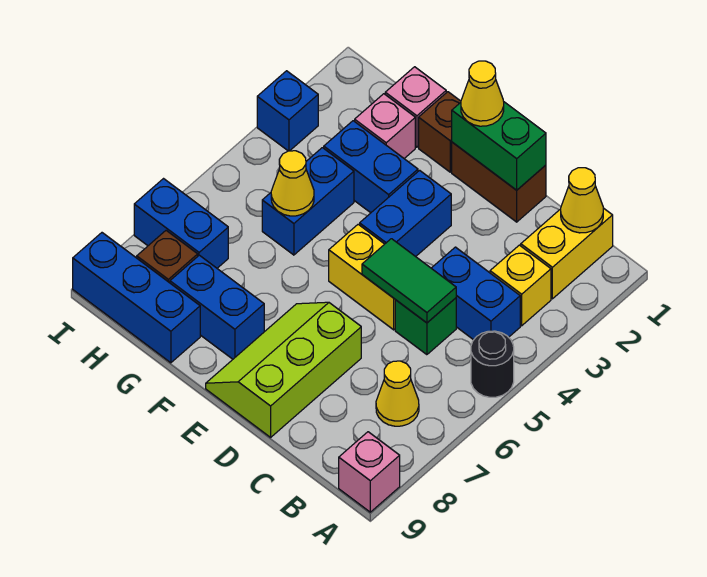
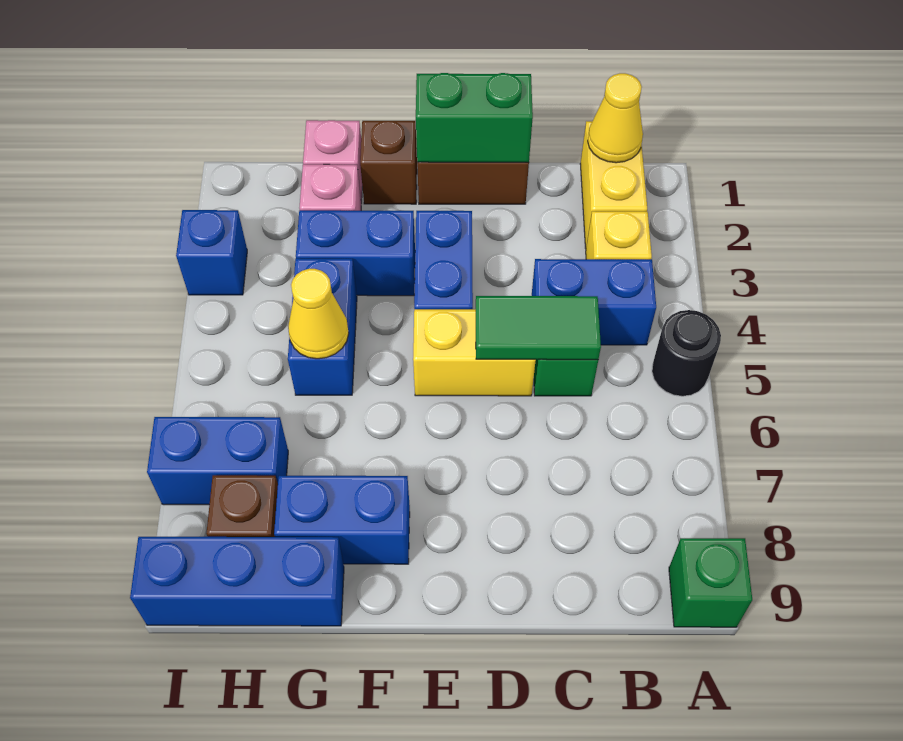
pink brick A9 level 1 -> green brick A9 level 1
yellow cone B7 level 1 -> none
lime slope D7:E9 level 1 top D -> none
yellow cone E1 level 3 -> none

